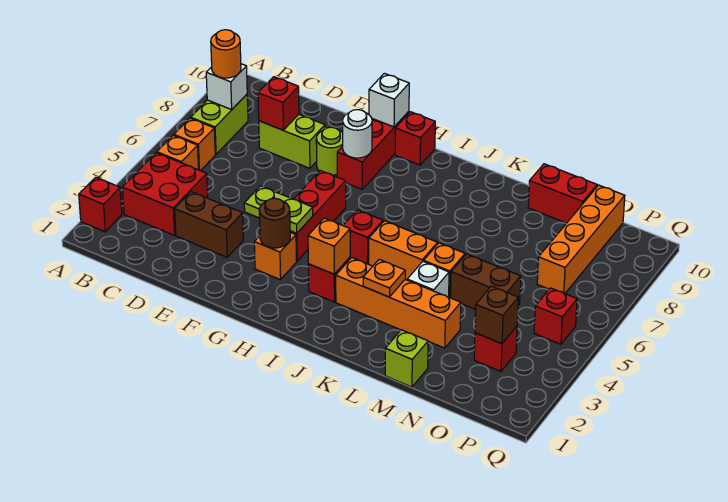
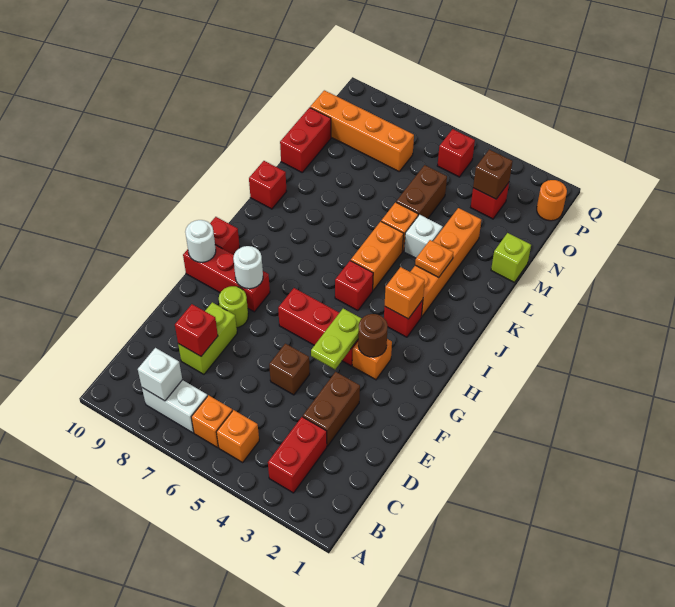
red brick A2 level 1 -> red brick K10 level 1
red brick B3:C4 level 1 -> red brick B3:C3 level 1
lime brick B7:B8 level 1 -> white brick B7:B8 level 1
orange round brick B8 level 3 -> orange round brick P1 level 1
none -> brown brick E5 level 1
white brick G10 level 2 -> white round brick G10 level 2

